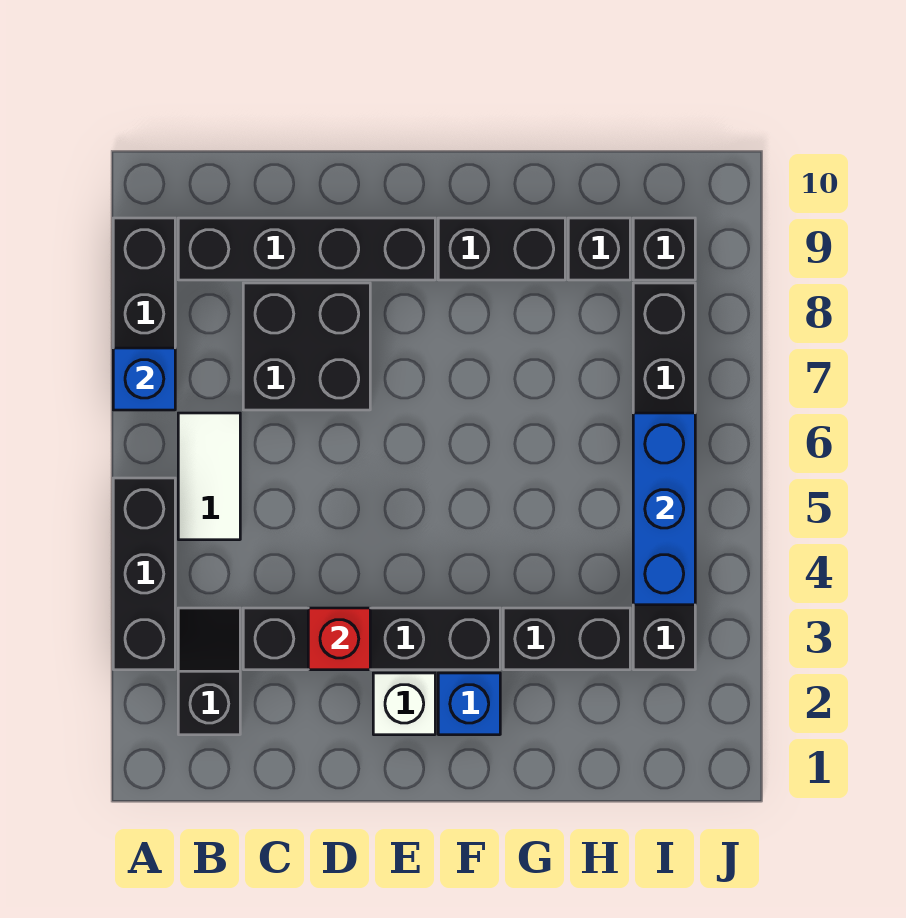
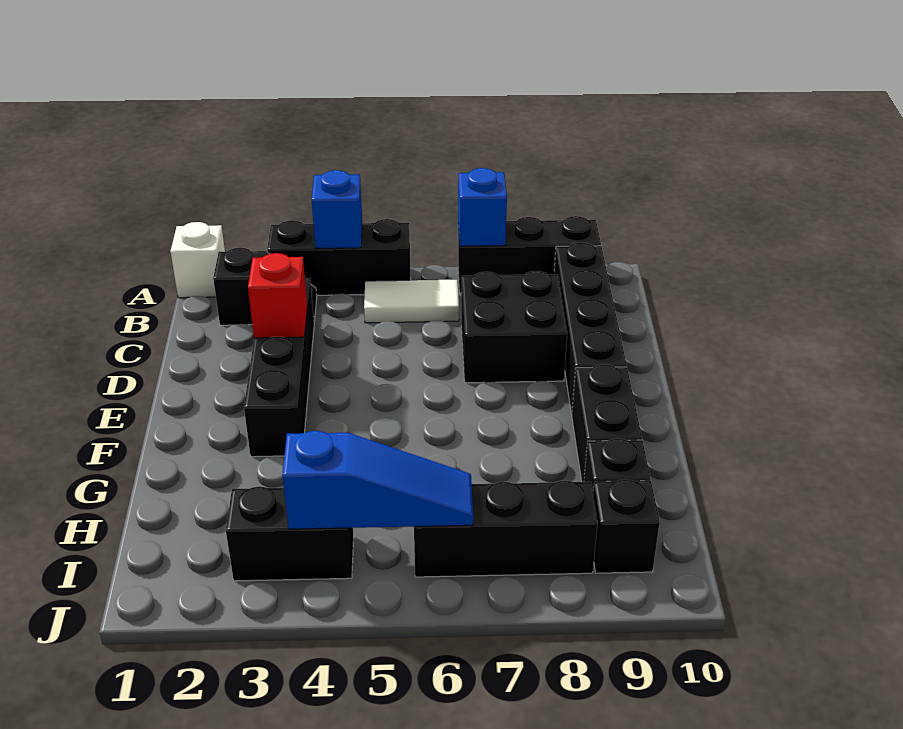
white brick E2 level 1 -> white brick A1 level 1
blue brick F2 level 1 -> blue brick A4 level 2
black brick G3:H3 level 1 -> none
blue brick I4:I6 level 2 -> blue slope I4:I6 level 2 top 4

